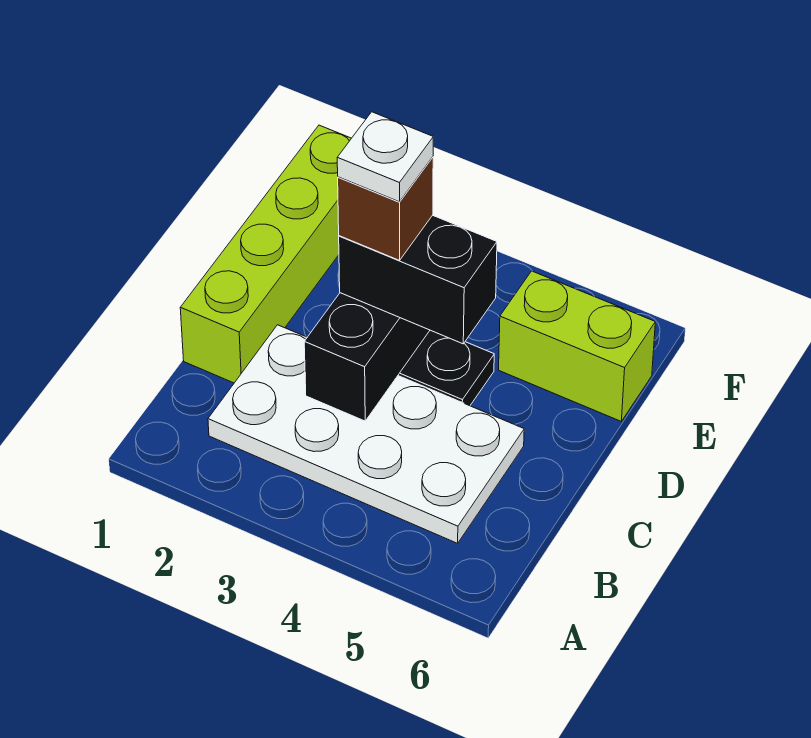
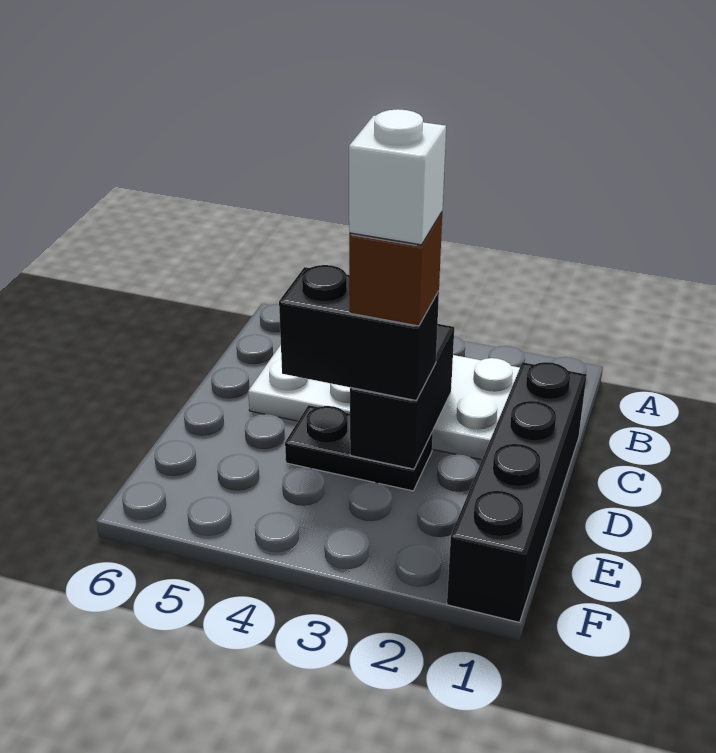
lime brick C1:F1 level 1 -> black brick C1:F1 level 1
white plate D3 level 5 -> white brick D3 level 5
lime brick E5:E6 level 1 -> none

